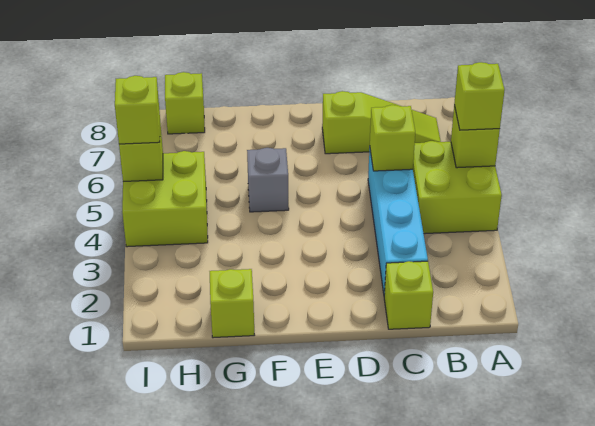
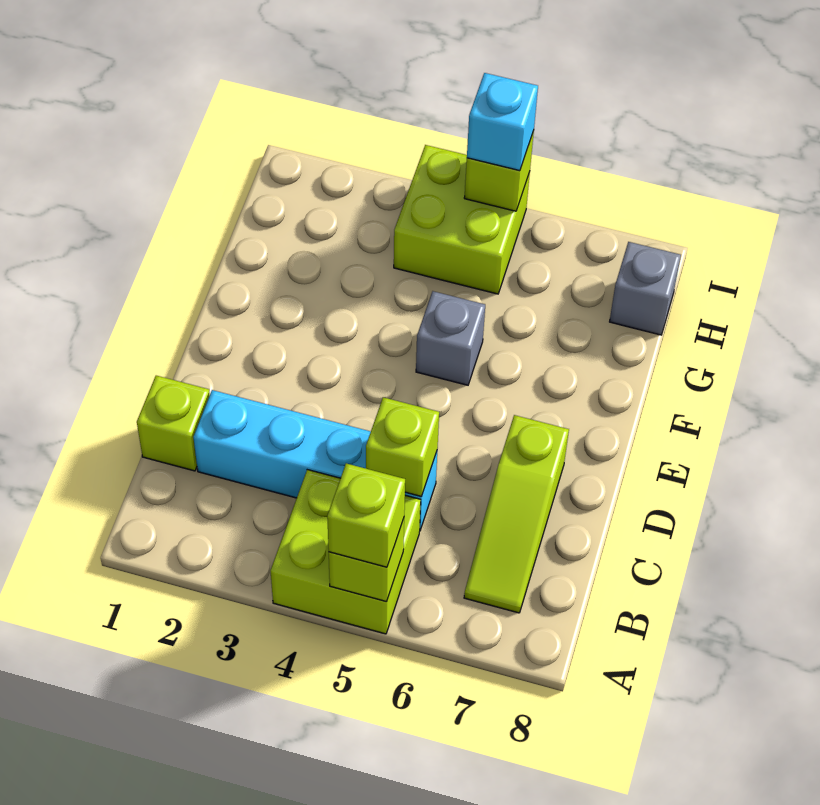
lime brick G1 level 1 -> none
lime brick H8 level 1 -> grey brick H8 level 1
lime brick I5 level 3 -> cyan brick I5 level 3

